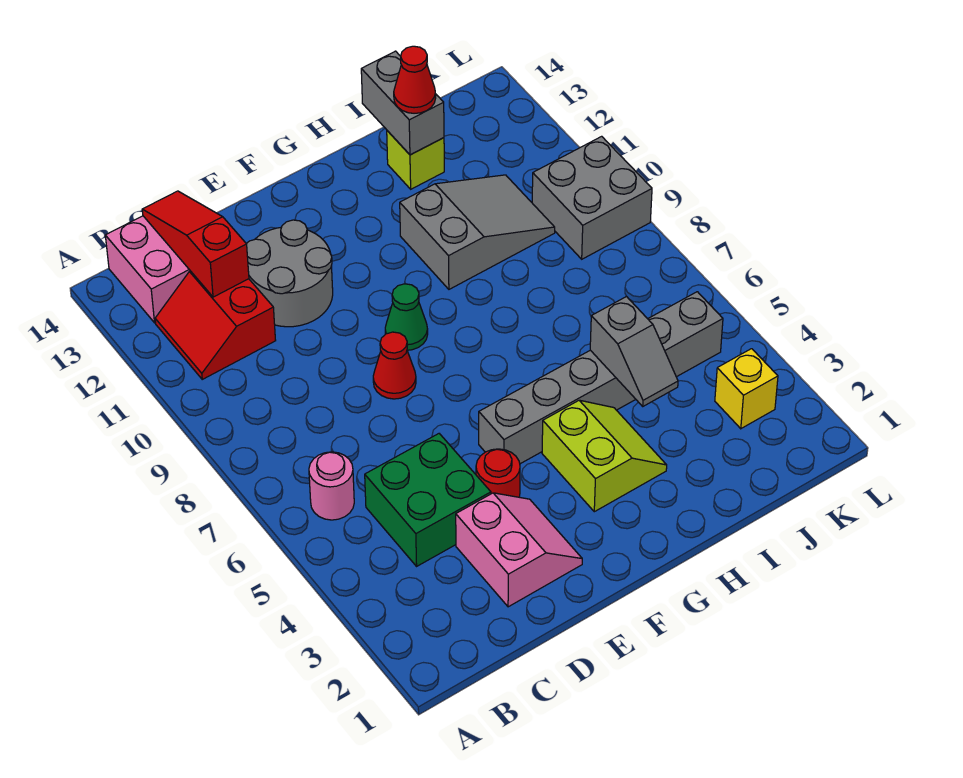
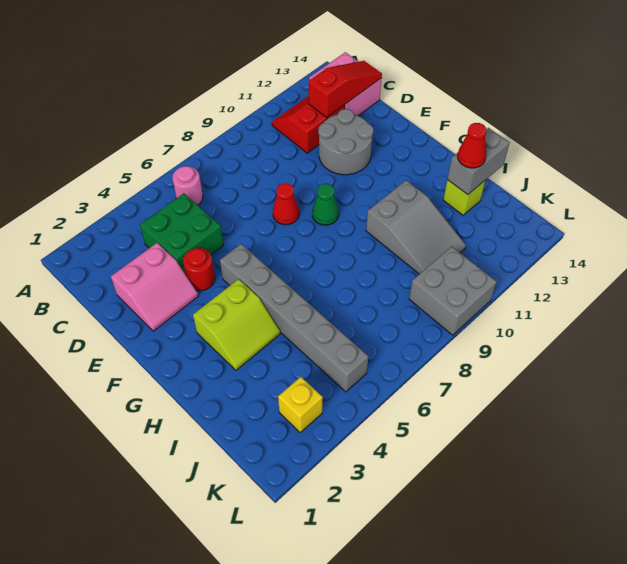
grey slope I4:I5 level 2 top 5 -> none

